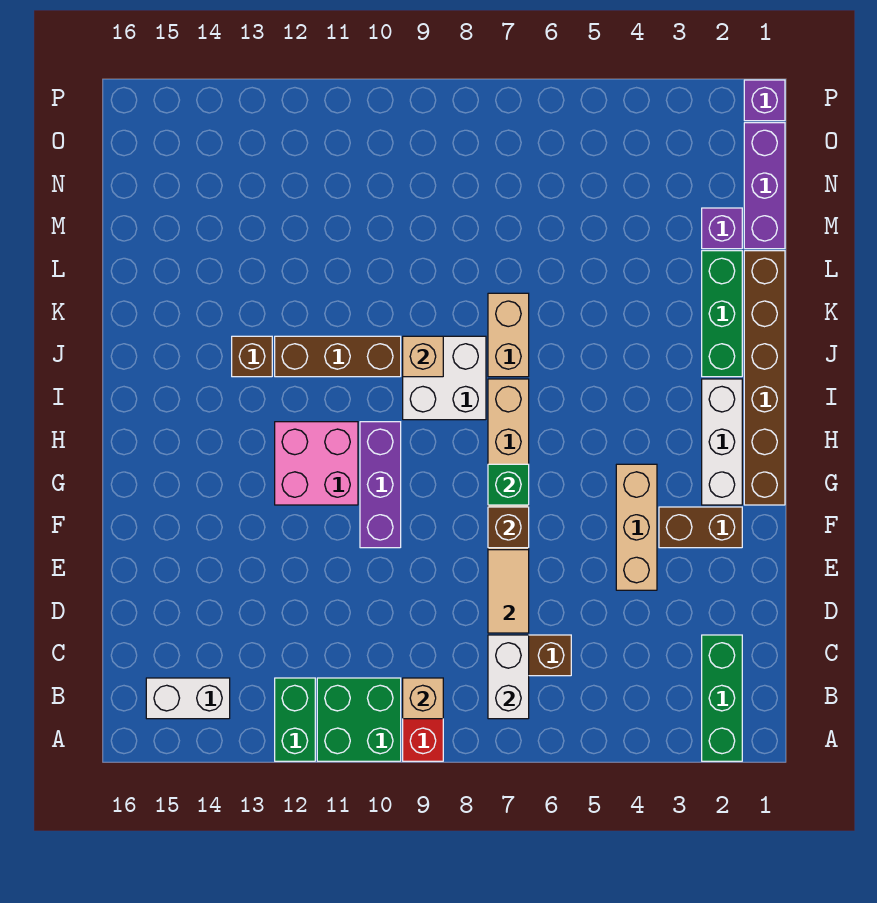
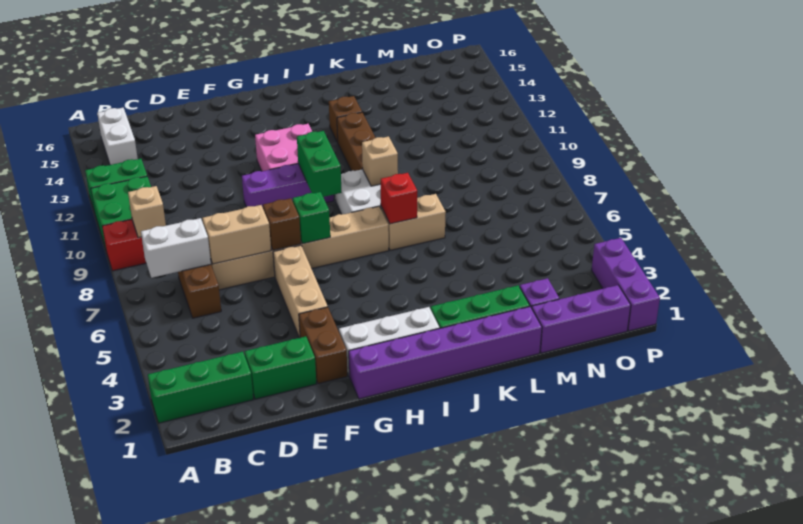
none -> green brick D2:E2 level 1
tan tile D7:E7 level 2 -> tan brick D7:E7 level 2
tan brick E4:G4 level 1 -> tan brick F4:F6 level 1
brown brick G1:L1 level 1 -> purple brick G1:L1 level 1
none -> green brick H9:H10 level 2
none -> red brick J7 level 2
purple brick P1 level 1 -> purple brick P1:P3 level 1

